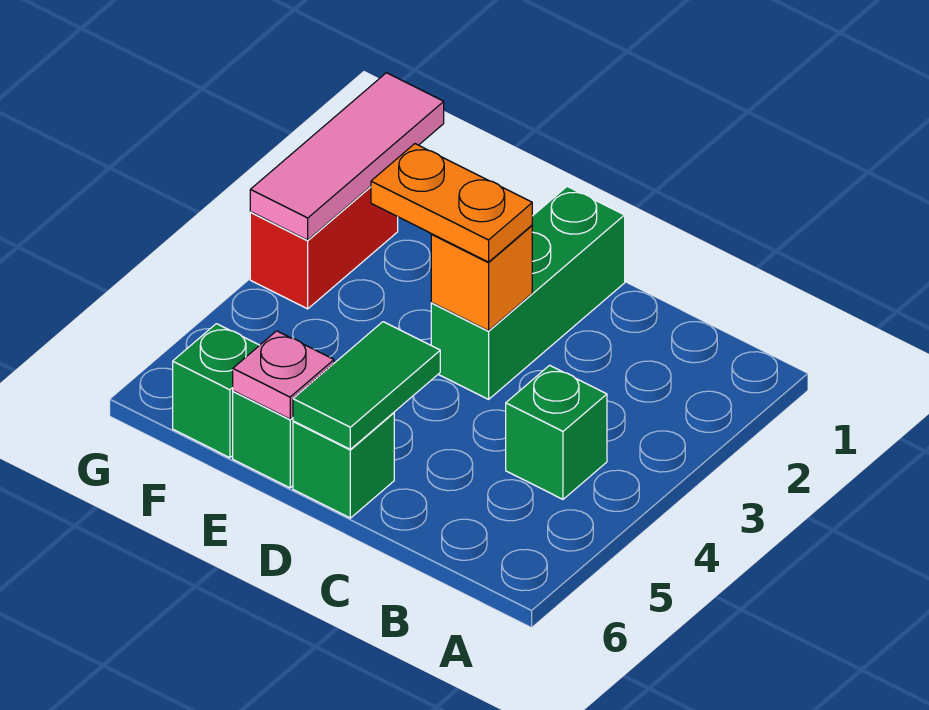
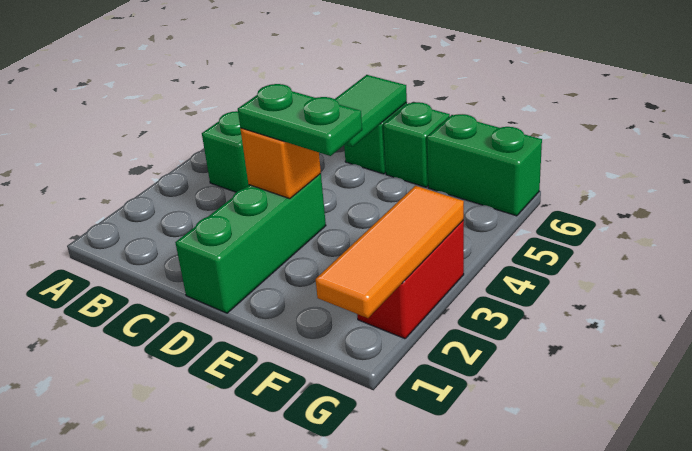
orange plate D3:E3 level 3 -> green plate D3:E3 level 3
pink plate E6 level 2 -> none
green brick F6 level 1 -> green brick F6:G6 level 1
pink tile G1:G3 level 2 -> orange tile G1:G3 level 2

